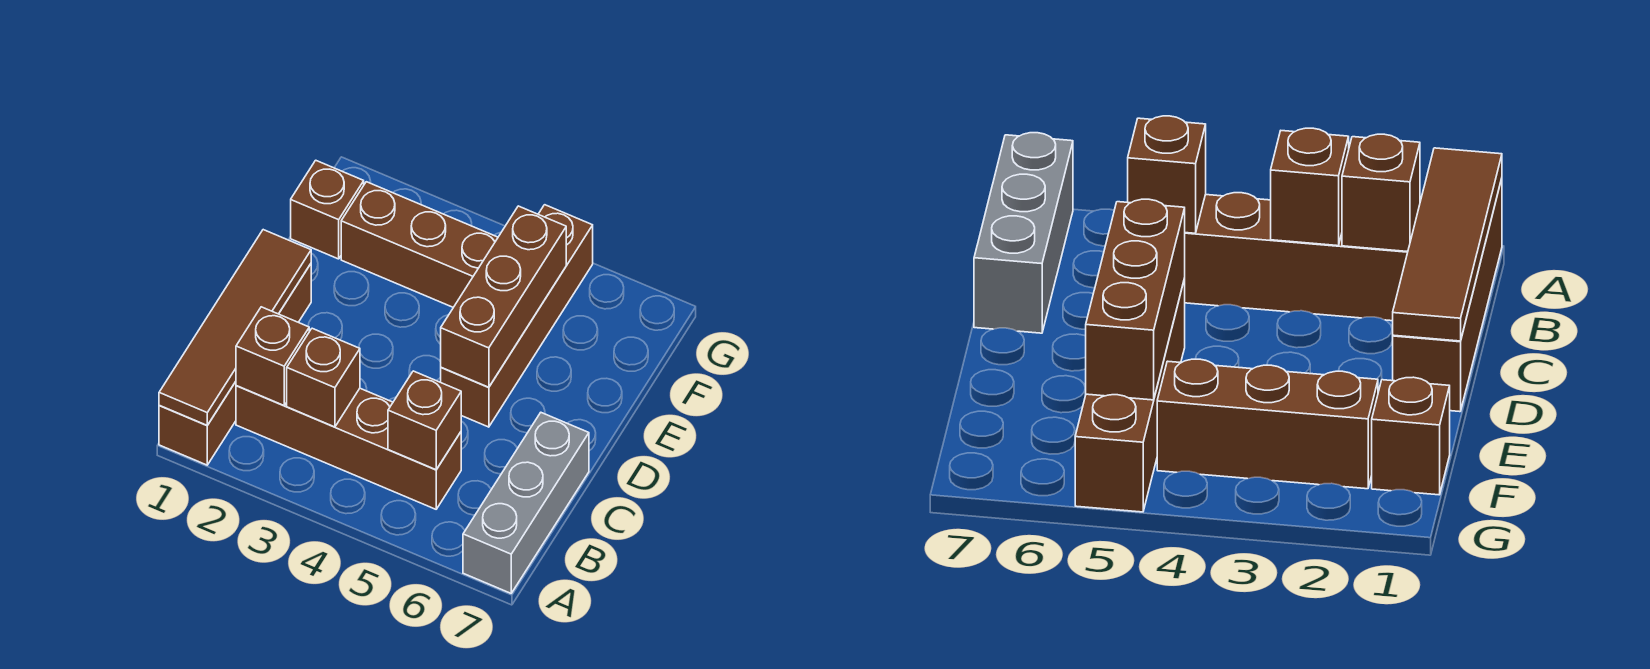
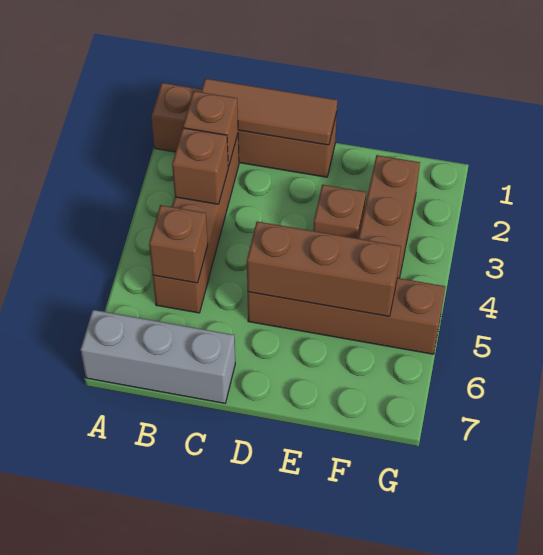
brown tile A1:D1 level 2 -> brown tile B1:D1 level 2
brown brick F1 level 1 -> brown brick E3 level 1

